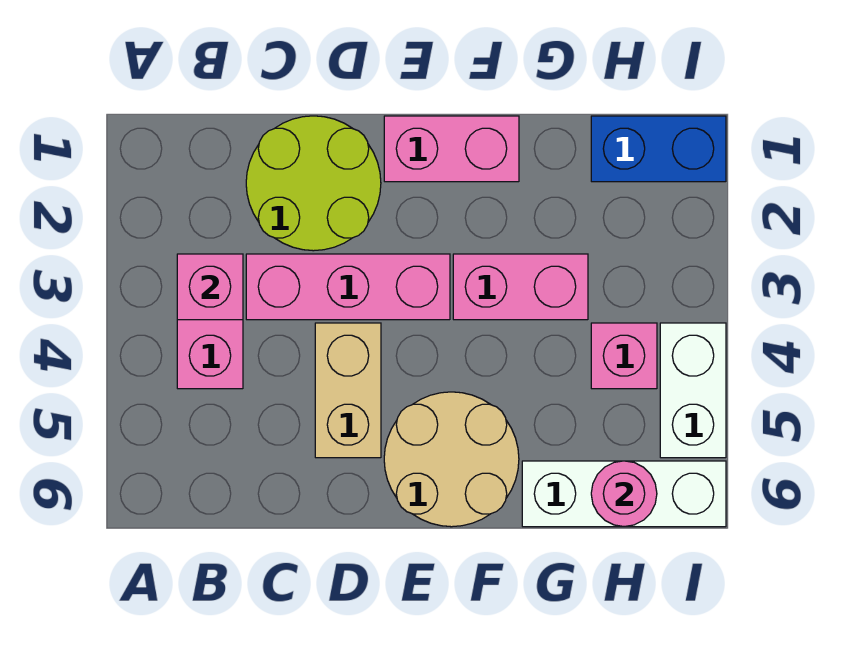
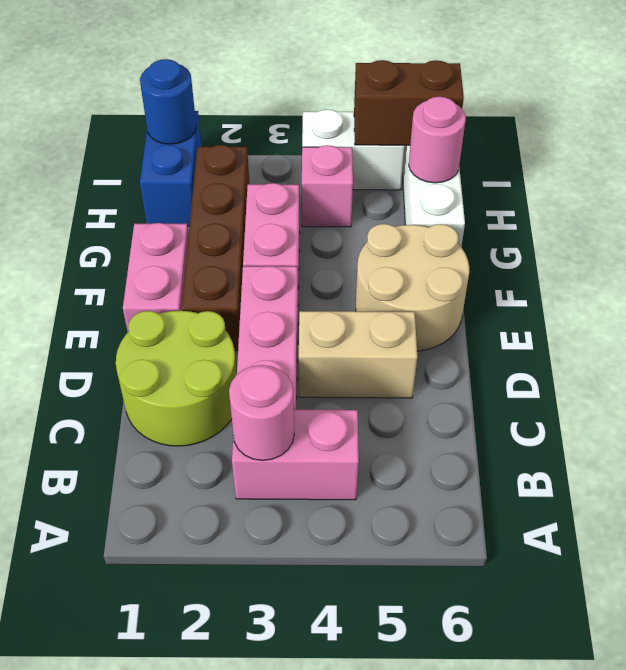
pink brick B3 level 2 -> pink round brick B3 level 2
none -> brown brick E2:H2 level 1
none -> blue round brick I1 level 2
none -> brown brick I5:I6 level 2

